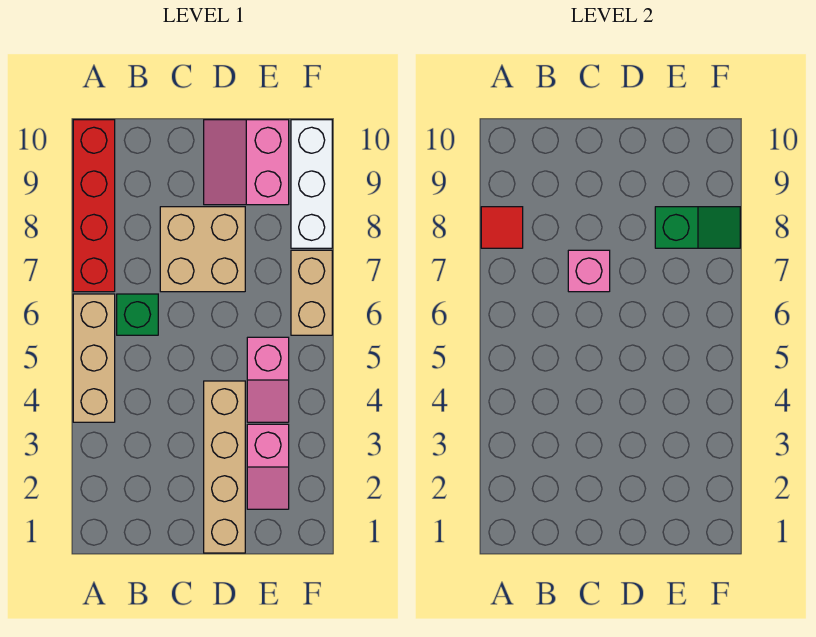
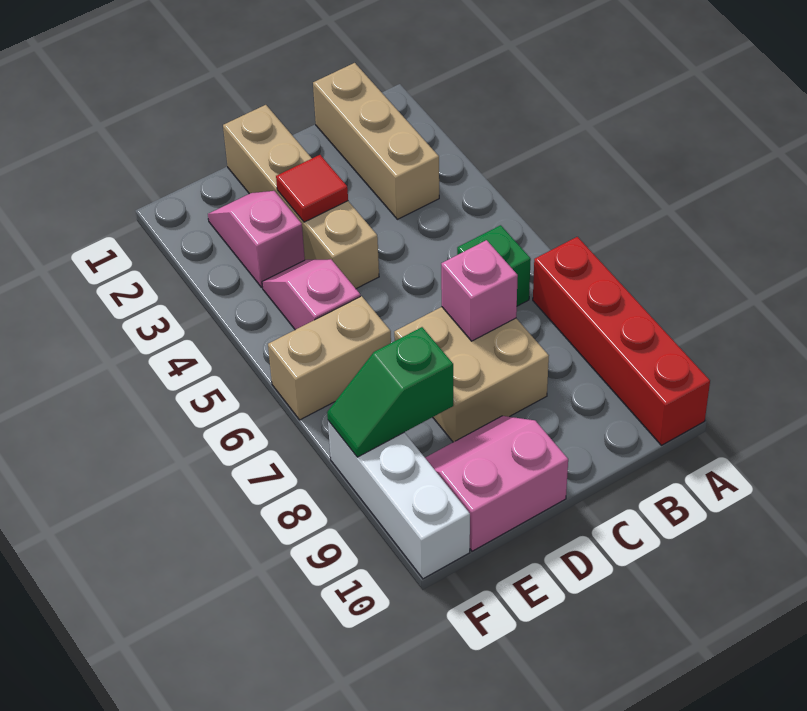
tan brick A4:A6 level 1 -> tan brick B1:B3 level 1
red tile A8 level 2 -> red tile D3 level 2
pink slope D9:E10 level 1 top E -> pink slope D9:E10 level 1 top 10
tan brick F6:F7 level 1 -> tan brick E6:F6 level 1

